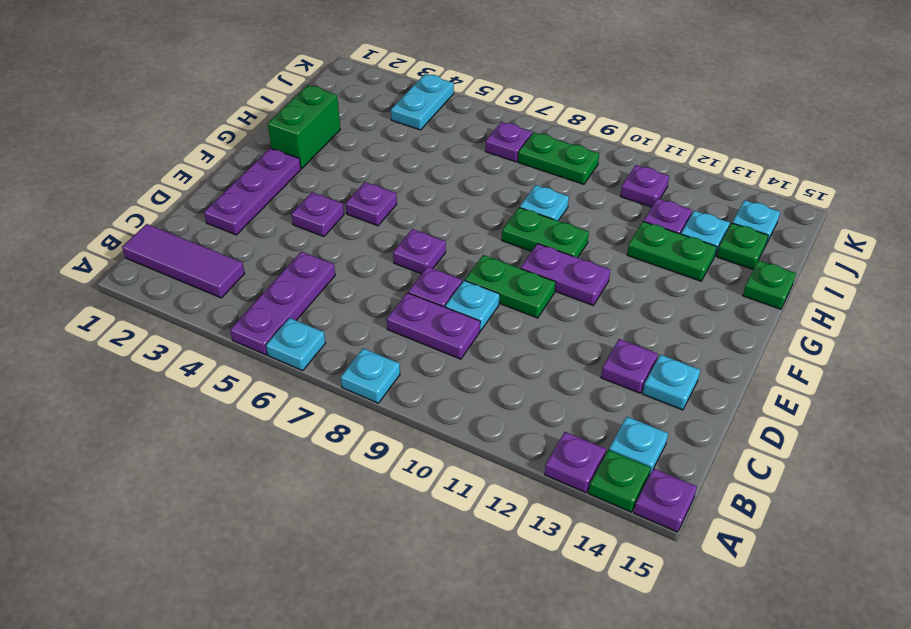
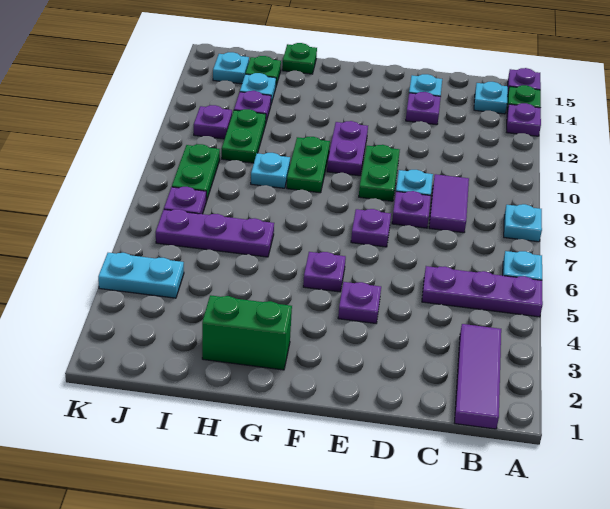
purple plate C8:C9 level 1 -> purple tile C8:C9 level 1
purple plate D2:F2 level 1 -> purple plate H6:J6 level 1
green plate H12:H13 level 1 -> green plate I10:I11 level 1

